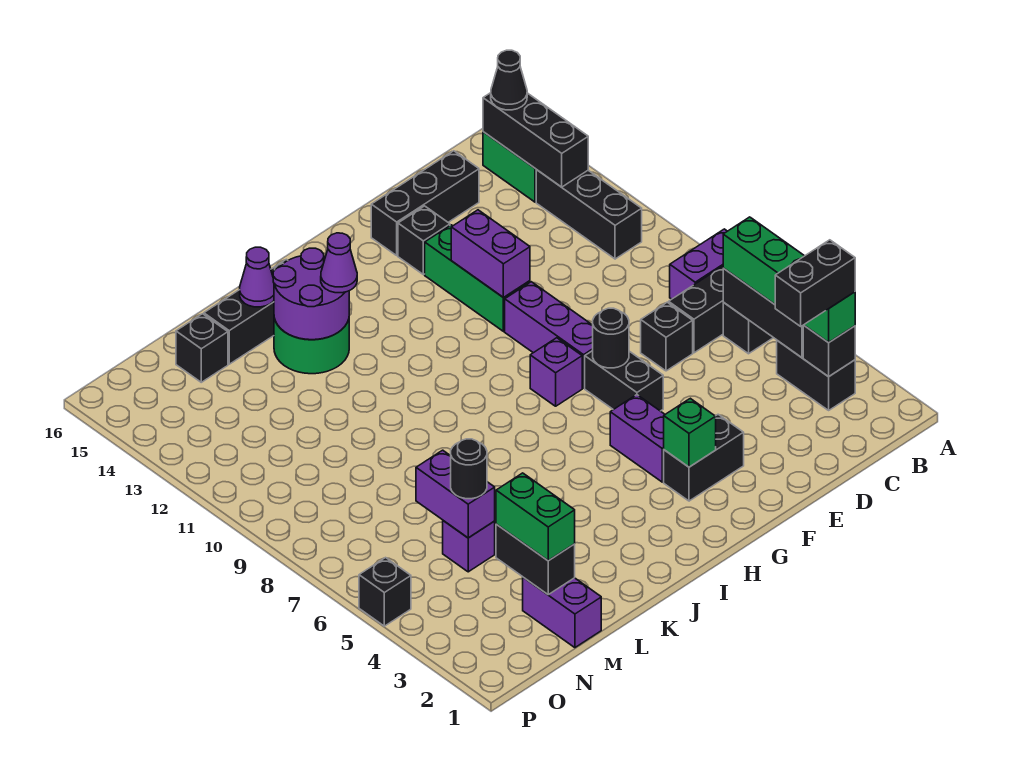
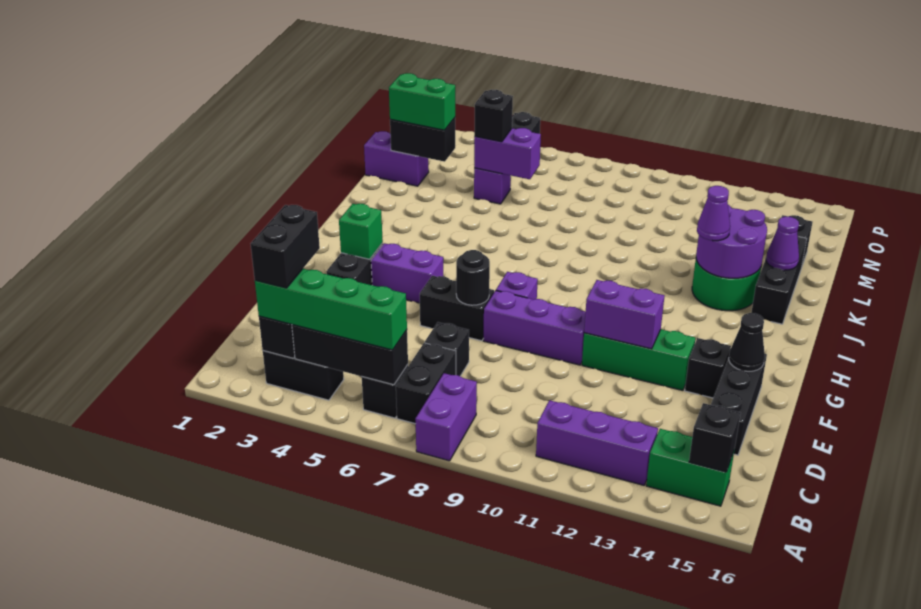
black brick B11:B13 level 1 -> purple brick B11:B13 level 1
black brick B13:B15 level 2 -> black brick B15 level 2
black cone B15 level 3 -> black cone F15 level 2
black round brick M5 level 3 -> black brick M5 level 3

